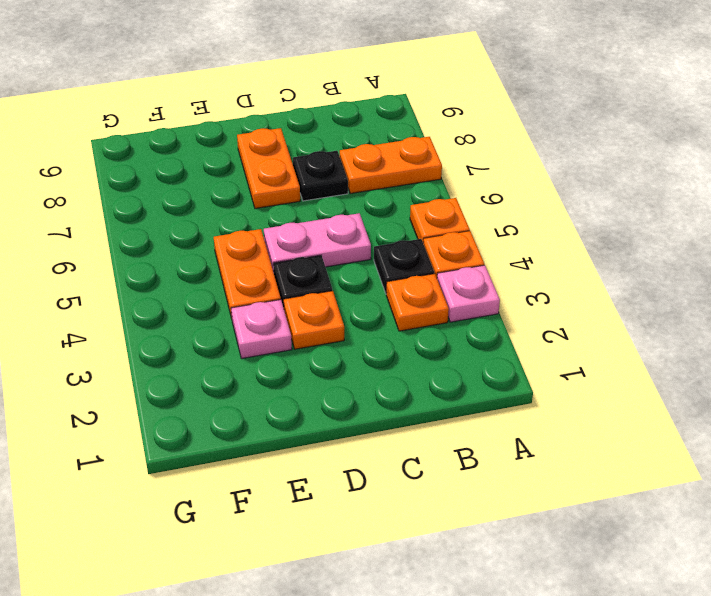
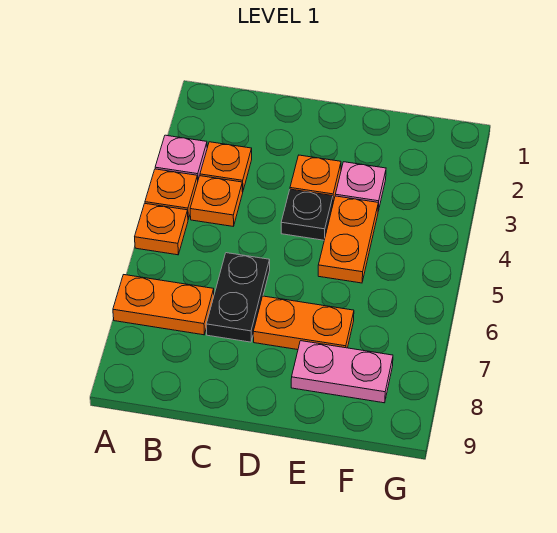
black plate B4 level 1 -> orange plate B4 level 1
pink plate C5:D5 level 1 -> pink plate E8:F8 level 1
black plate C7 level 1 -> black plate C6:C7 level 1
orange plate D7:D8 level 1 -> orange plate D7:E7 level 1

